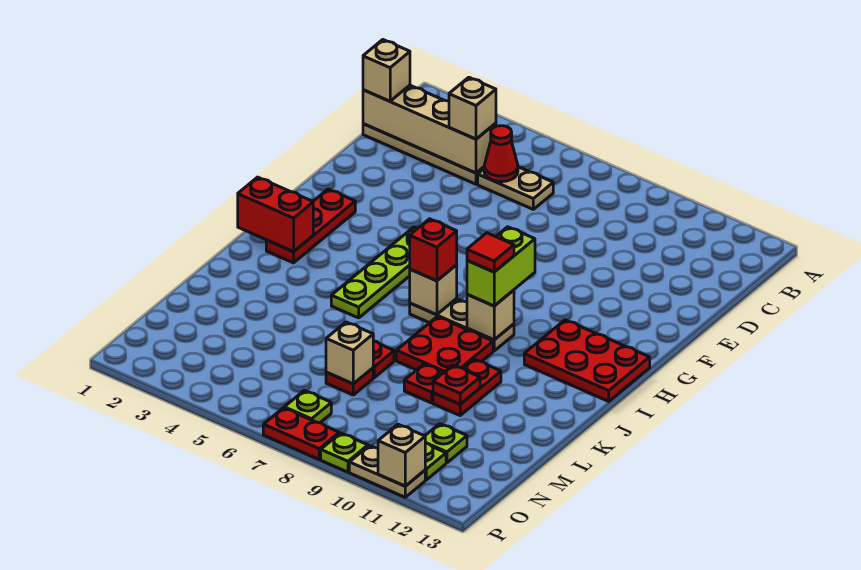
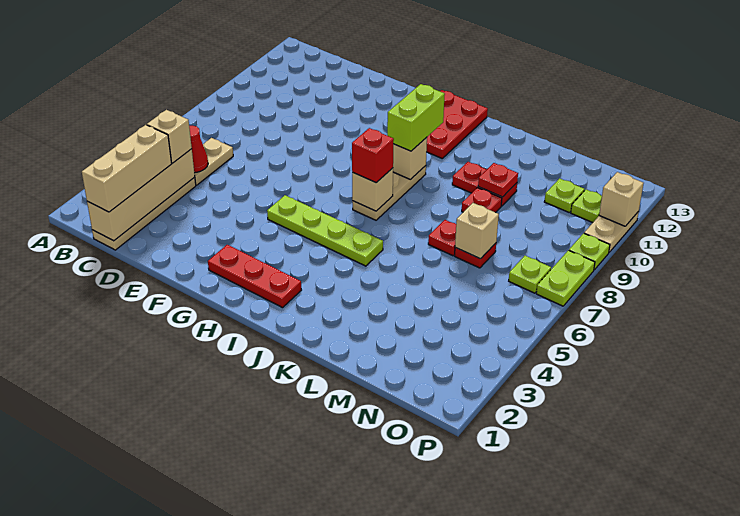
tan brick C1 level 3 -> tan brick C1:C3 level 3
lime brick H9:I9 level 3 -> lime brick I9:I10 level 3
red brick I1:I2 level 2 -> none
red tile I9 level 4 -> none
red plate J8:K9 level 1 -> none
red plate P7:P8 level 1 -> lime plate P7:P8 level 1

